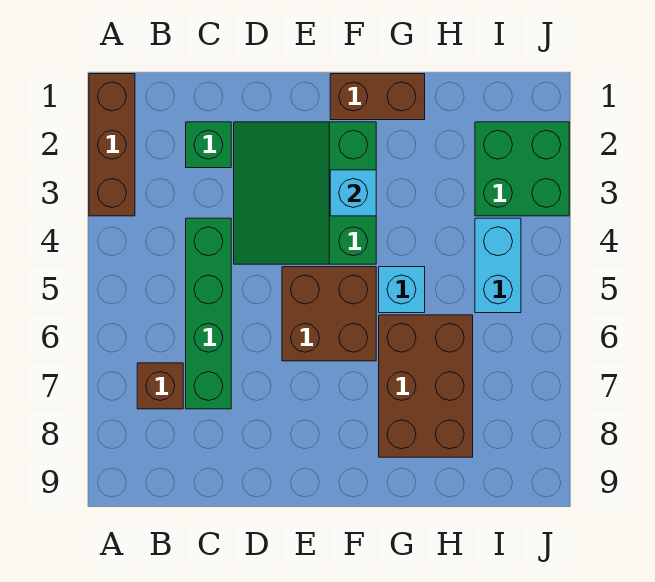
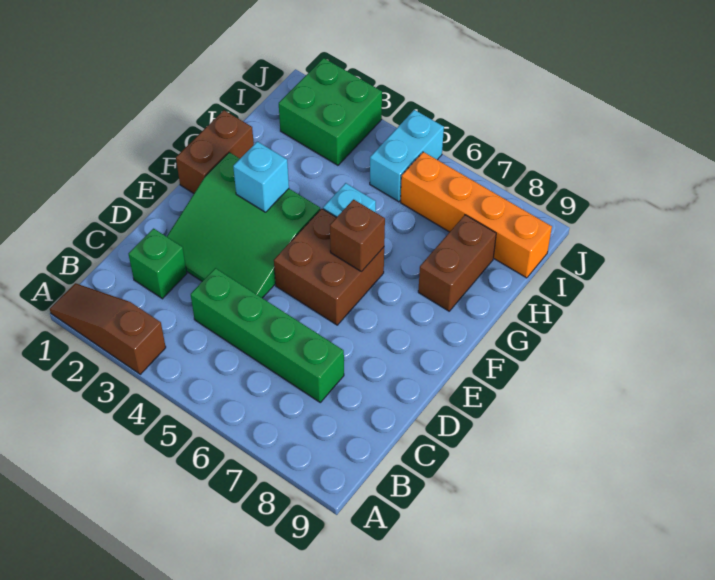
brown brick A1:A3 level 1 -> brown slope A1:A3 level 1 top 3
brown brick B7 level 1 -> brown brick F6 level 2
brown brick G6:H8 level 1 -> brown brick G8:H8 level 1
cyan brick I4:I5 level 1 -> cyan brick I5:J5 level 1
none -> orange brick I6:I9 level 1

